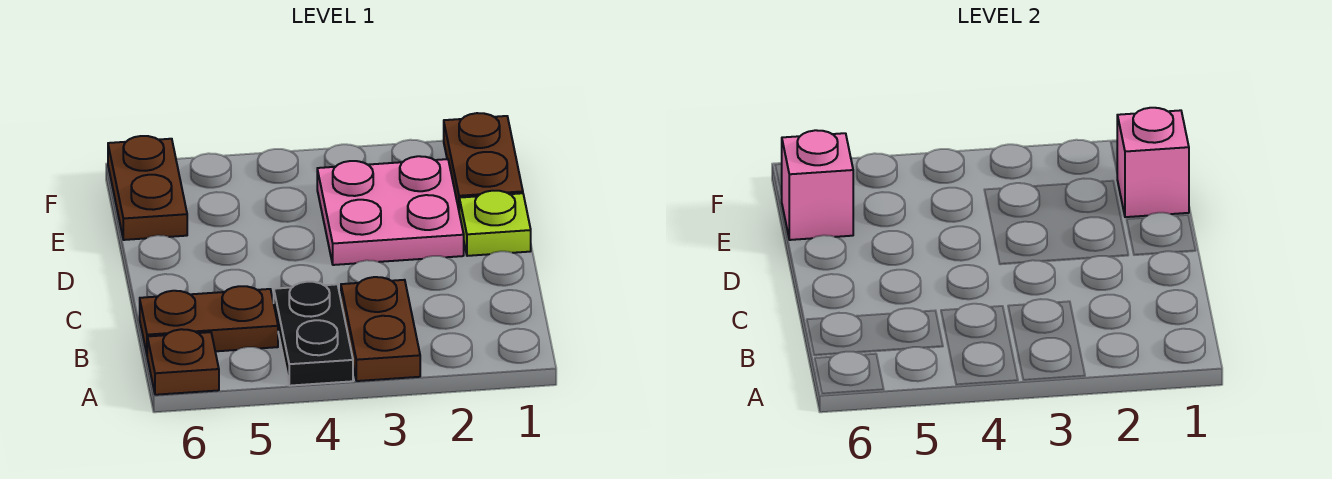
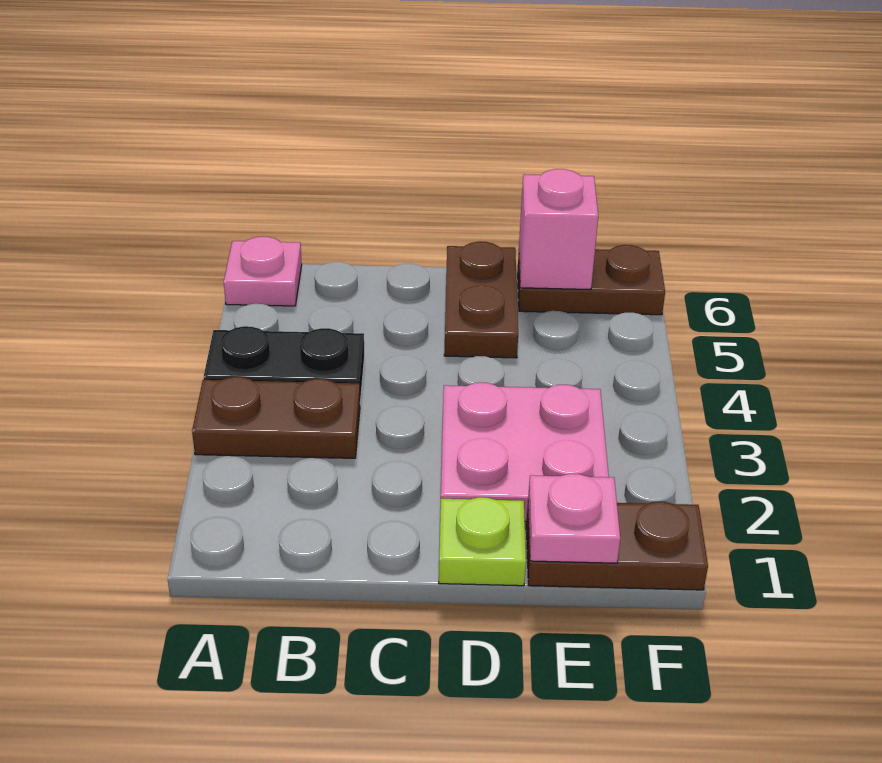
brown plate A6 level 1 -> pink plate A6 level 1
brown plate B5:B6 level 1 -> brown plate D5:D6 level 1
pink brick E1 level 2 -> pink plate E1 level 2

